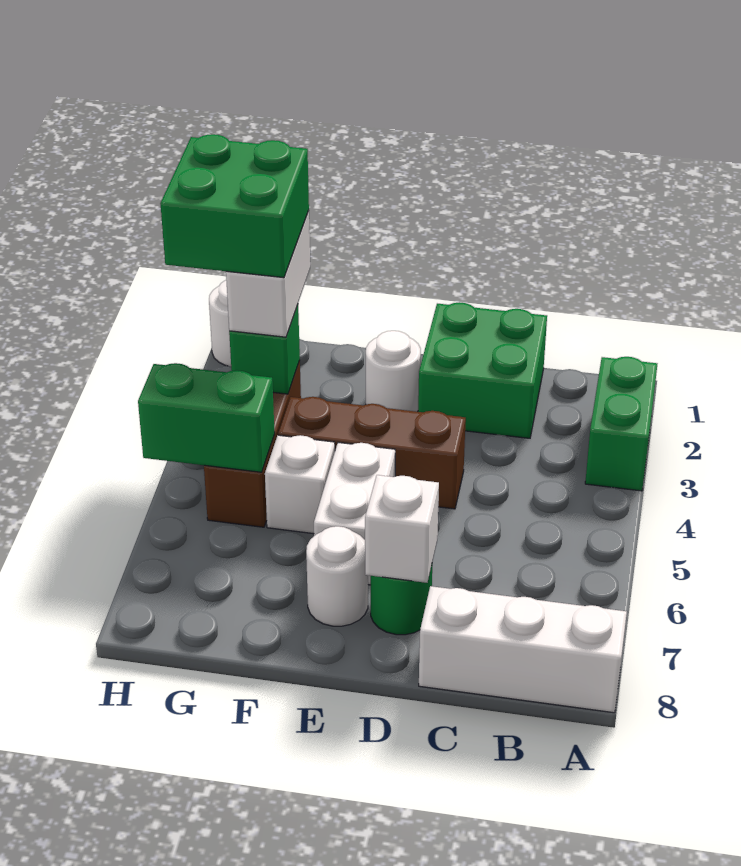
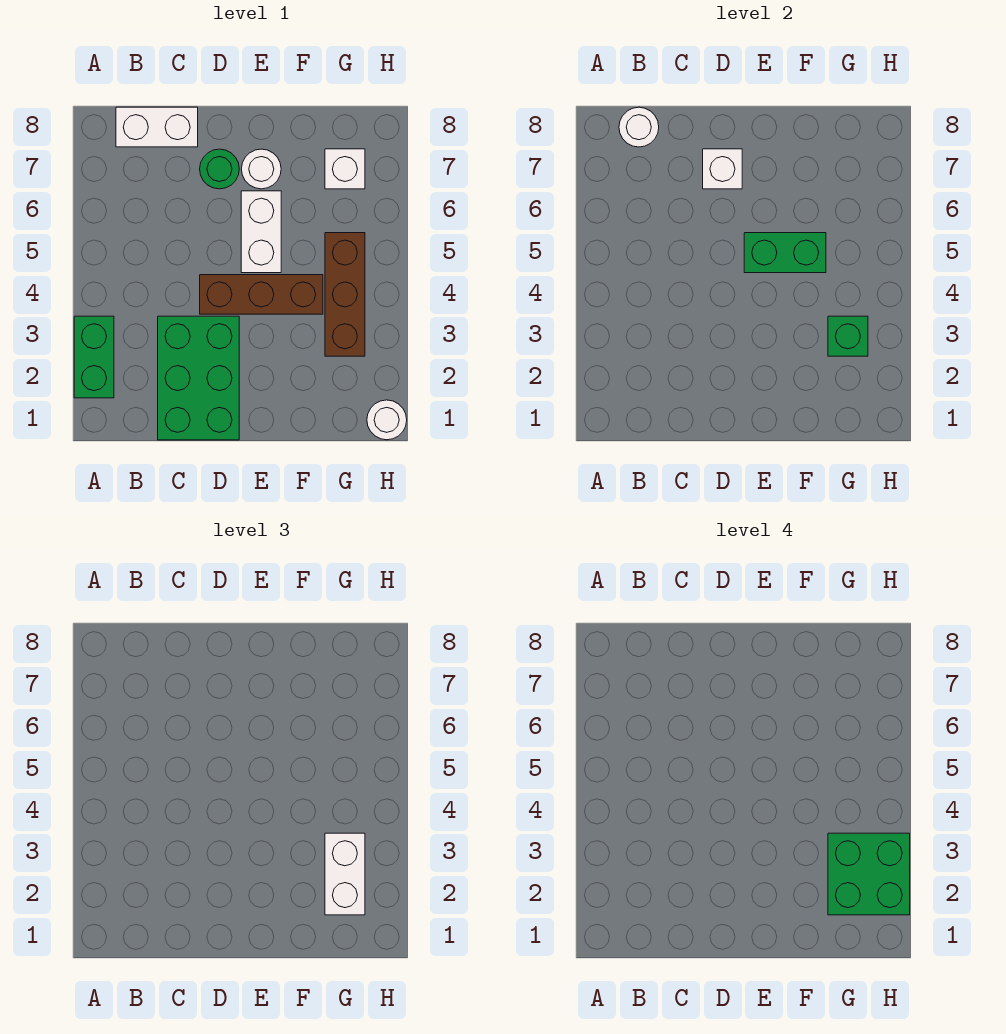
white brick A8:C8 level 1 -> white brick B8:C8 level 1
green brick C1:D2 level 1 -> green brick C1:D3 level 1
white round brick E2 level 1 -> white round brick B8 level 2
white brick F5 level 1 -> white brick G7 level 1
green brick G5:H5 level 2 -> green brick E5:F5 level 2

